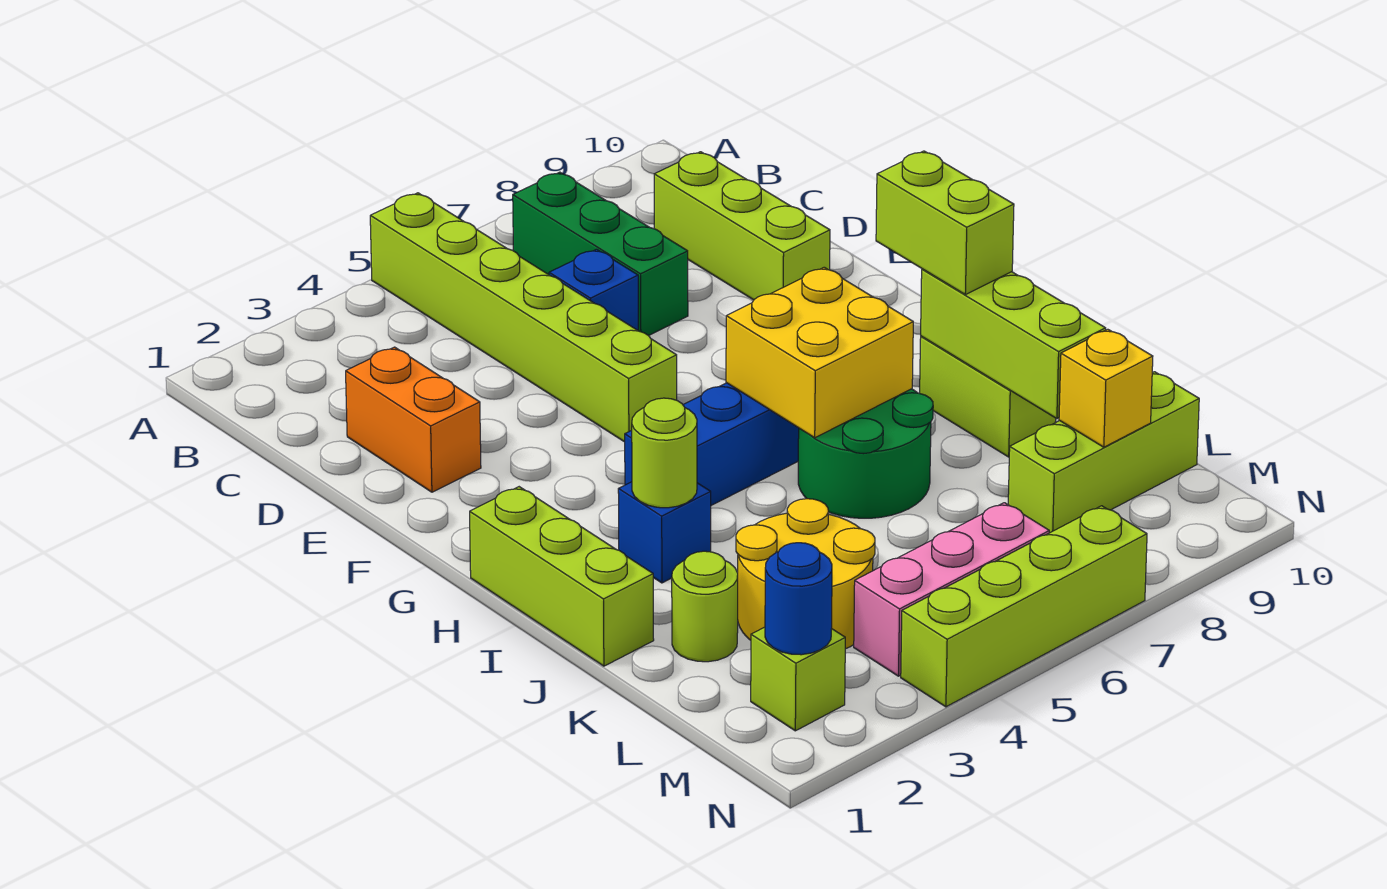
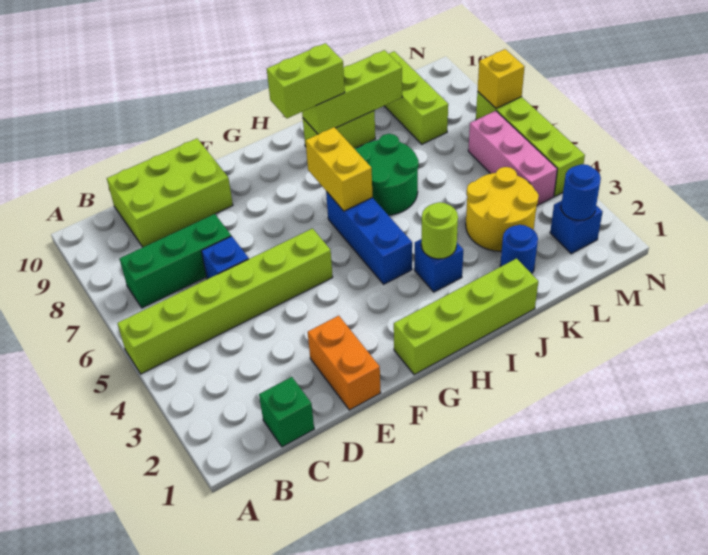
none -> green brick C1 level 1
lime brick C9:E9 level 1 -> lime brick C9:E10 level 1
orange brick D2:E2 level 1 -> orange brick E1:E2 level 1
lime brick H1:J1 level 1 -> lime brick G1:J1 level 1
yellow brick H6:I7 level 2 -> yellow brick H6:H7 level 2
lime round brick K2 level 1 -> blue round brick K2 level 1
yellow brick L9 level 2 -> yellow brick N7 level 2
lime brick M2 level 1 -> blue brick M2 level 1

